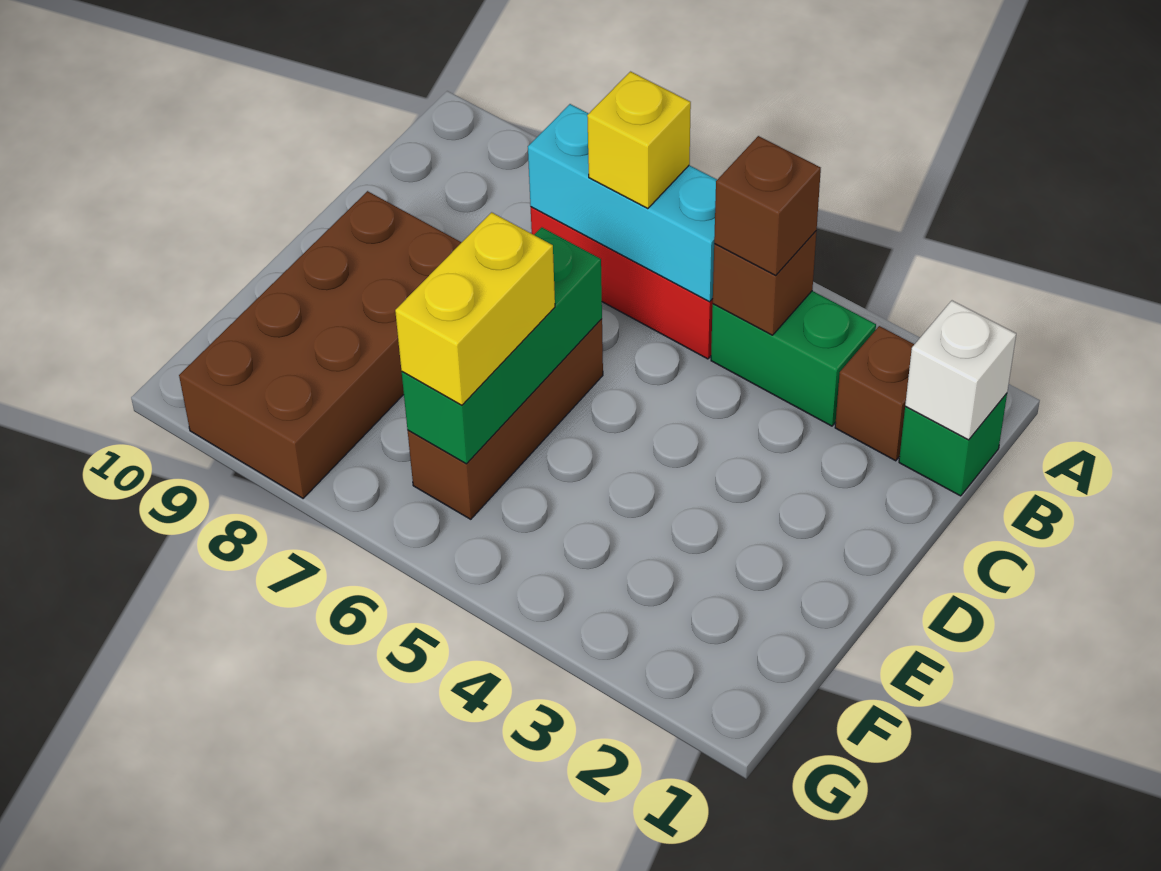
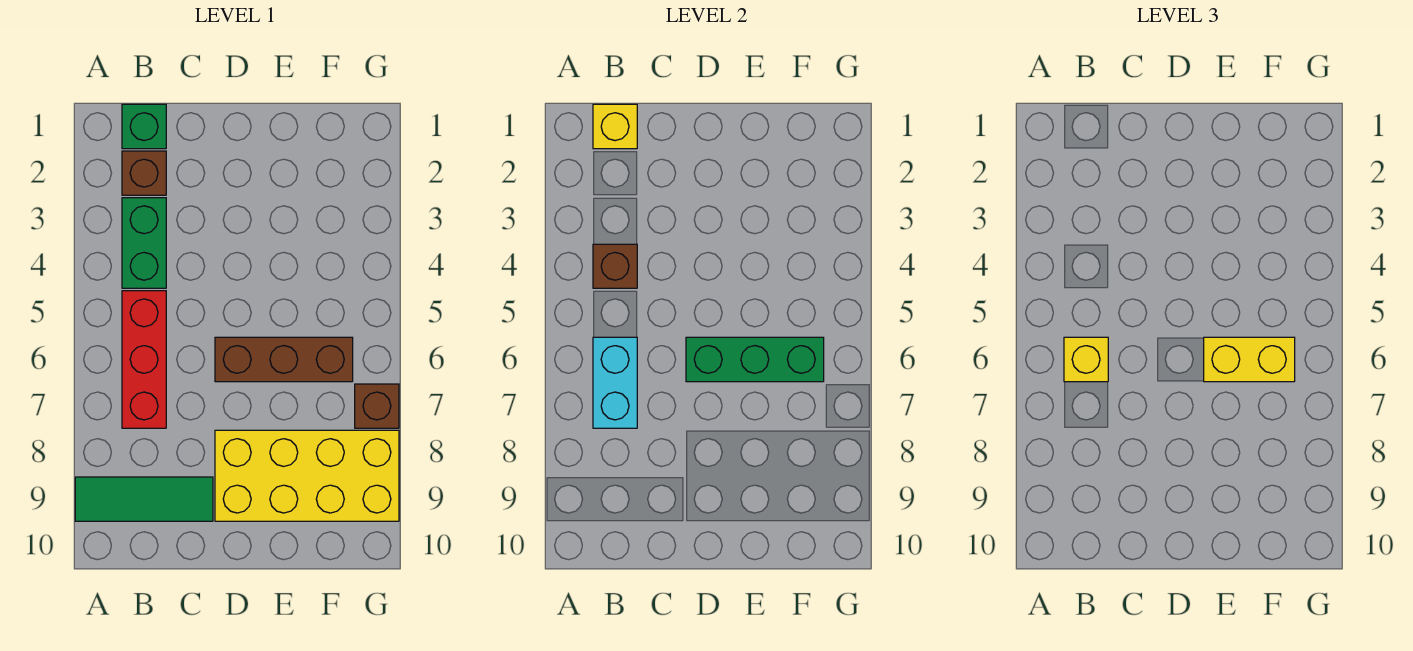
none -> green tile A9:C9 level 1
white brick B1 level 2 -> yellow brick B1 level 2
brown brick B4 level 3 -> brown brick G7 level 1
cyan brick B5:B7 level 2 -> cyan brick B6:B7 level 2
brown brick D8:G9 level 1 -> yellow brick D8:G9 level 1

